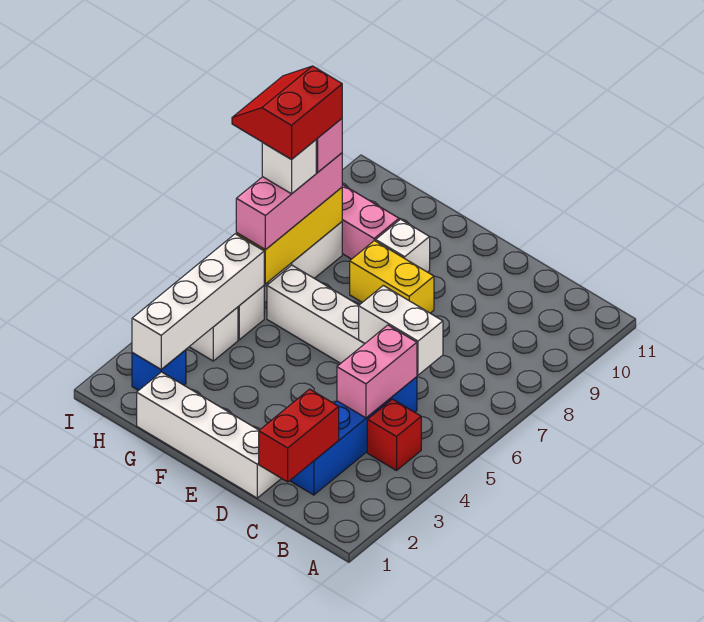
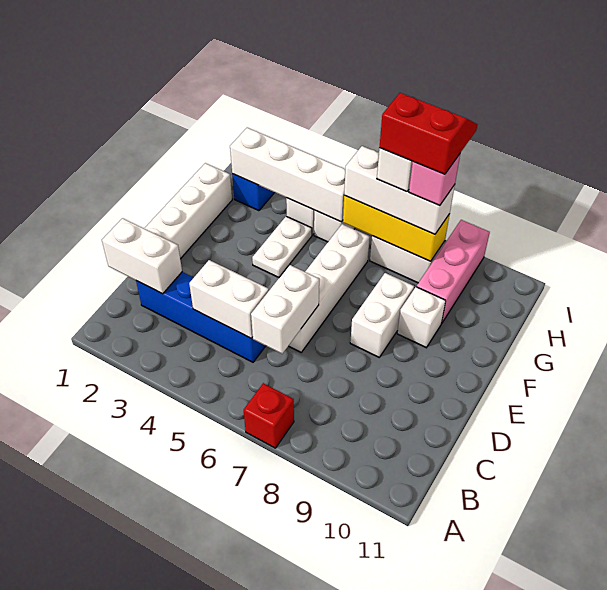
red brick B4 level 1 -> red brick A7 level 1
red brick C1:C2 level 2 -> white brick C1:C2 level 2
pink brick C4:C5 level 2 -> white brick C4:C5 level 2
yellow brick E8:F8 level 1 -> white brick E8:F8 level 1
none -> white plate F4:G4 level 1
pink brick H6:H8 level 3 -> white brick H6:H8 level 3

